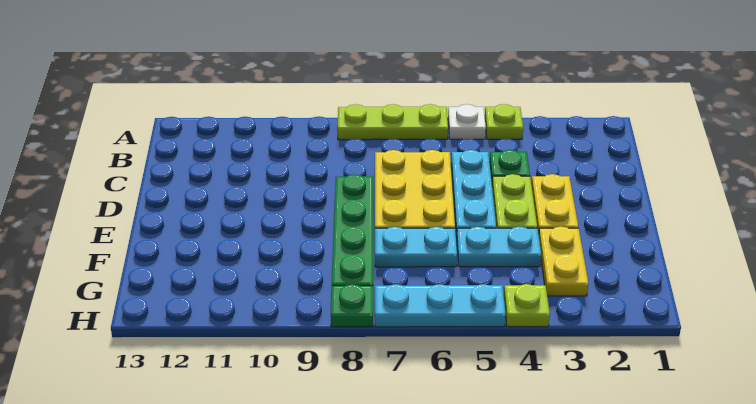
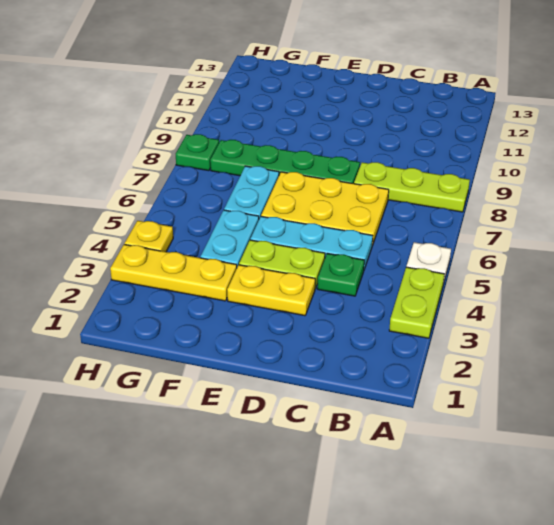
lime plate A4 level 1 -> lime plate A3:A4 level 1
lime plate A6:A8 level 1 -> lime plate A8:C8 level 1
yellow plate F3:G3 level 1 -> yellow plate F3:H3 level 1
lime plate H4 level 1 -> yellow plate H4 level 1
cyan plate H5:H7 level 1 -> none

